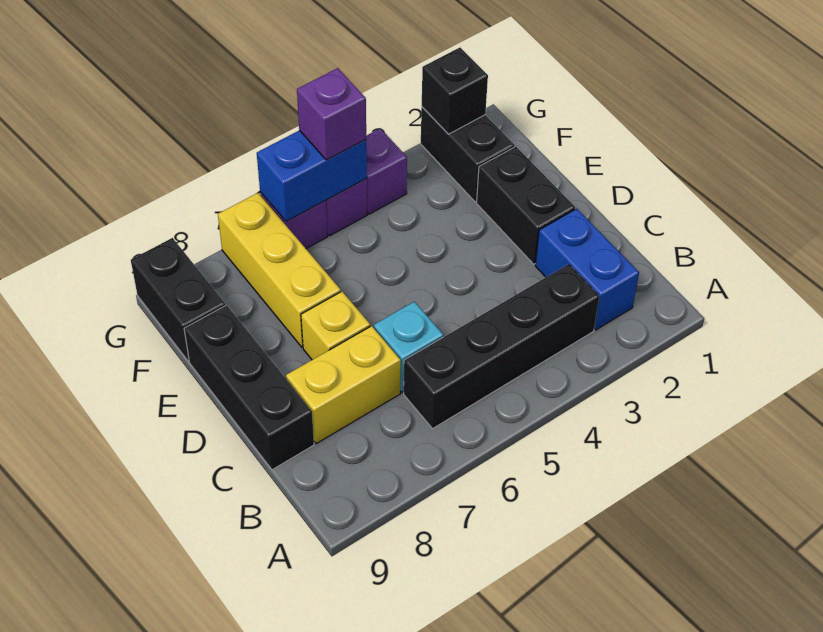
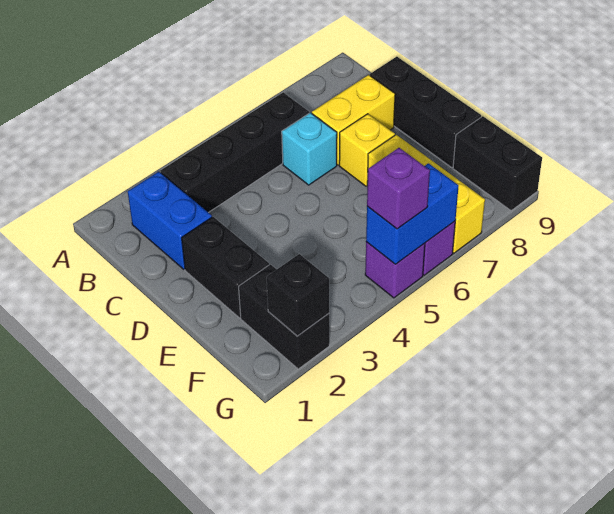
purple brick G4 level 1 -> none

